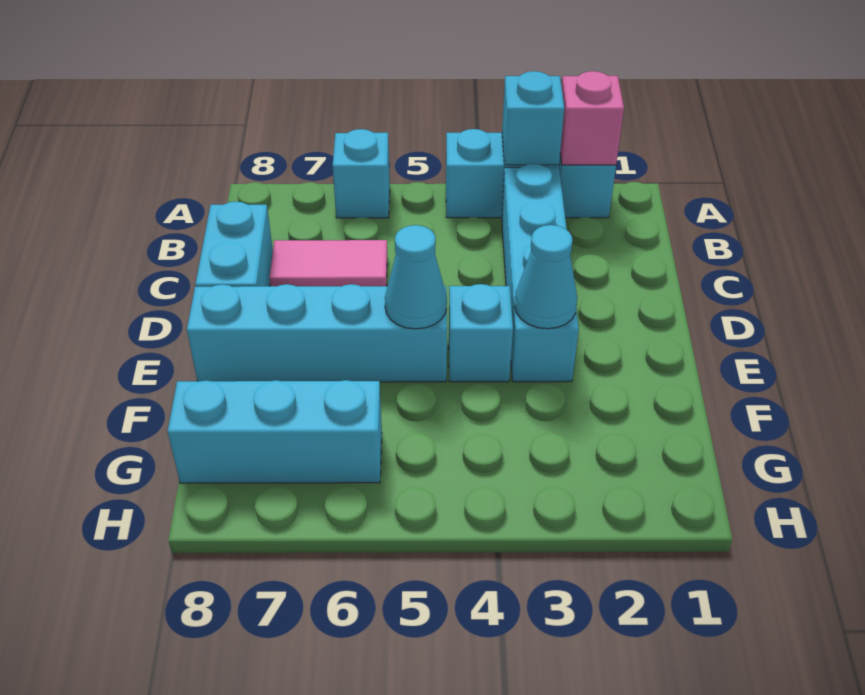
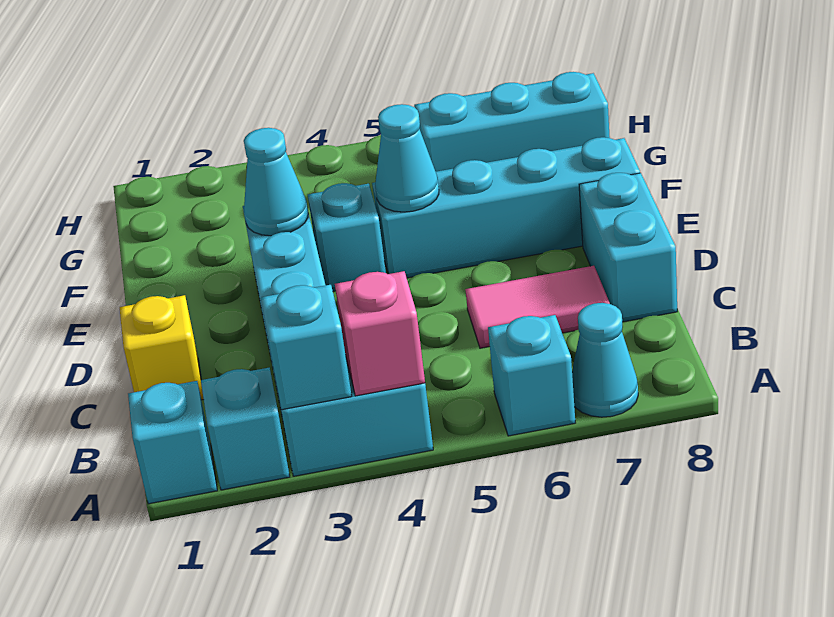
none -> cyan brick A1 level 1
pink brick A2 level 2 -> pink brick A4 level 2
none -> cyan cone A7 level 1
none -> yellow brick C1 level 1

